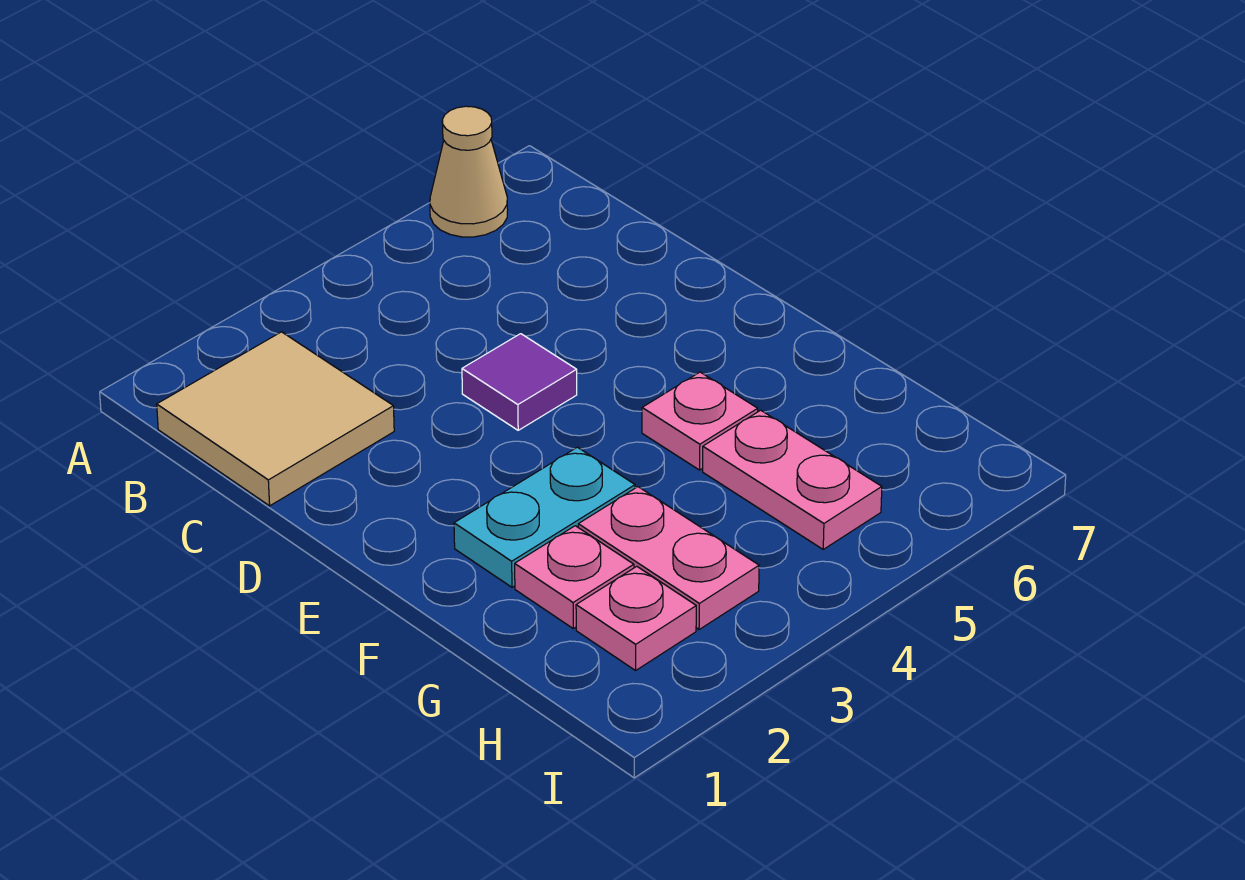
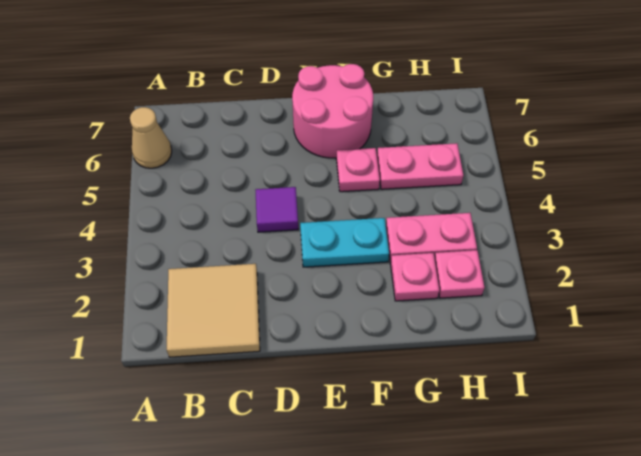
none -> pink round brick E6:F7 level 1
cyan plate F2:F3 level 1 -> cyan plate E3:F3 level 1

